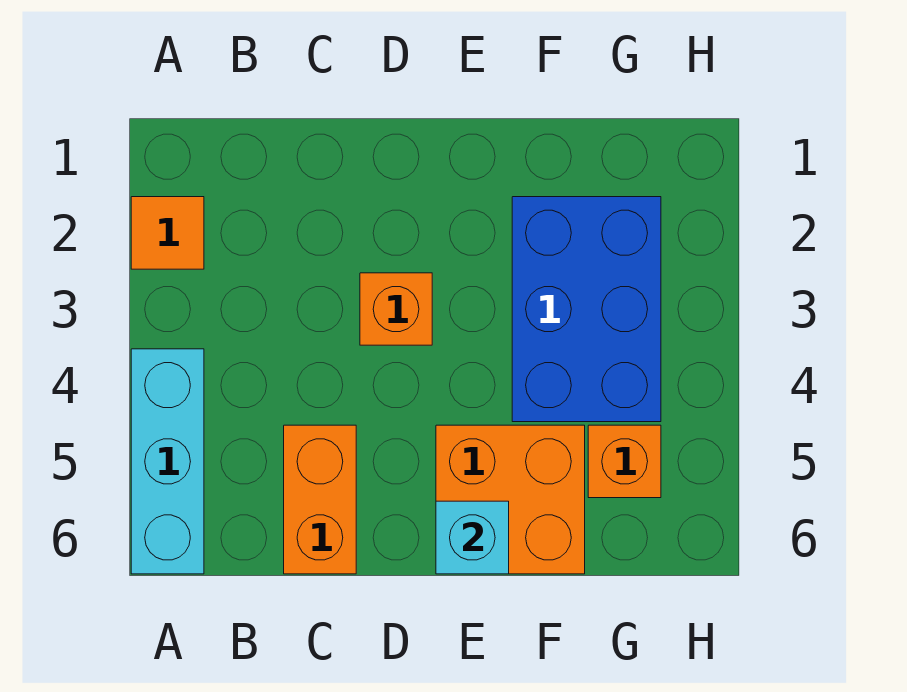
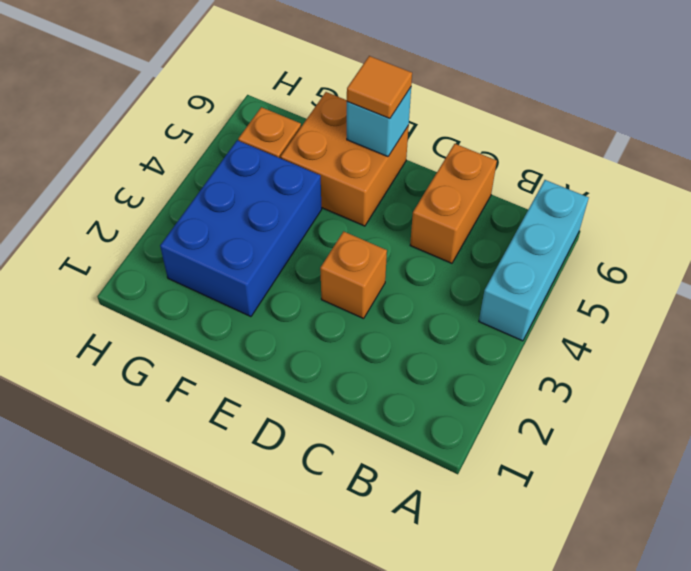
orange tile A2 level 1 -> orange tile E6 level 3

